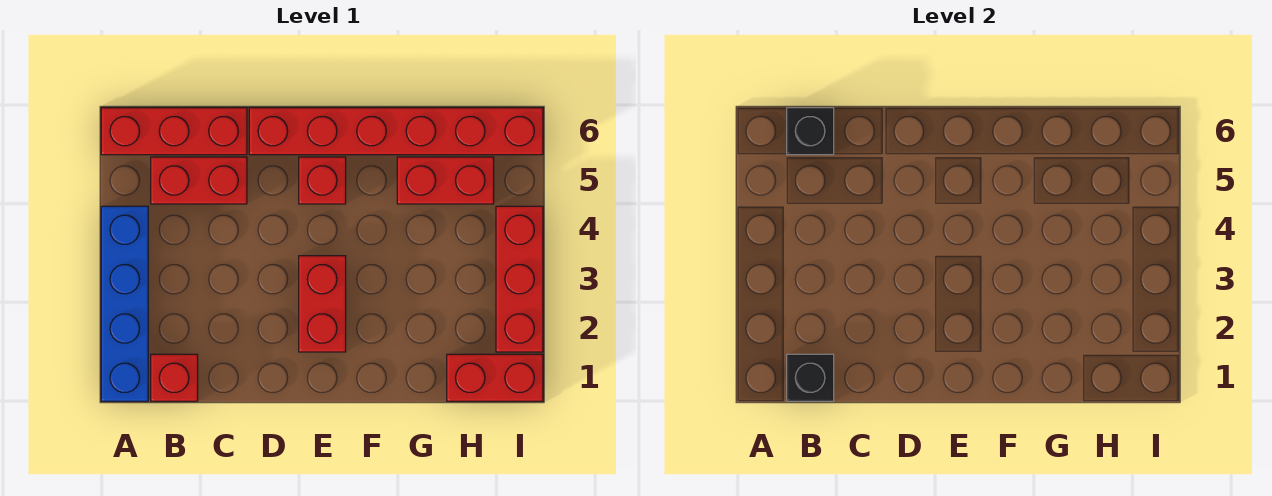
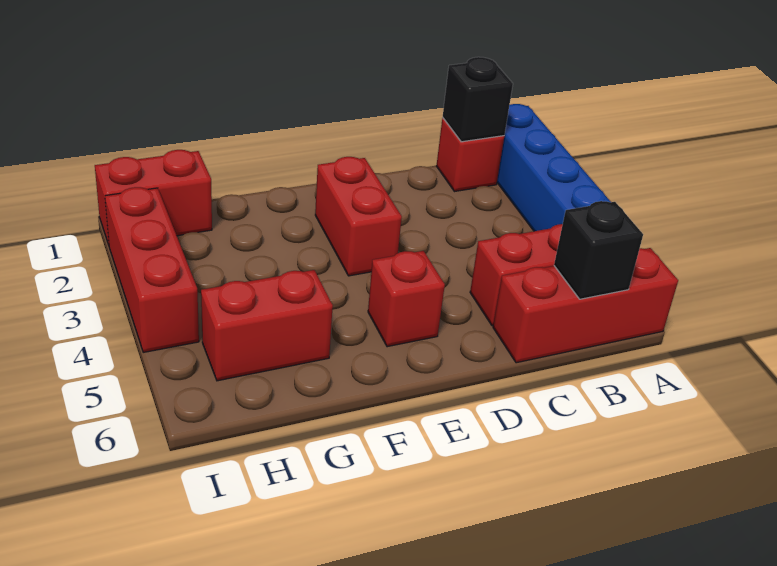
red brick D6:I6 level 1 -> none

